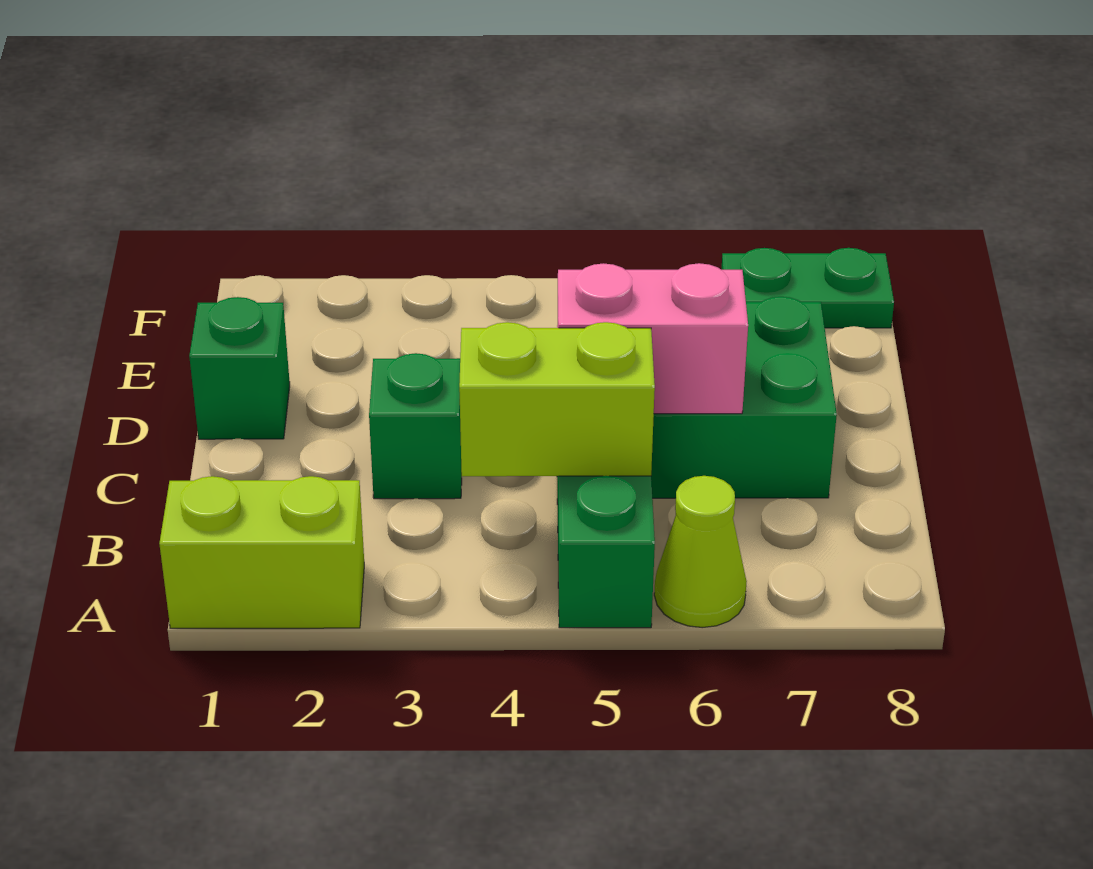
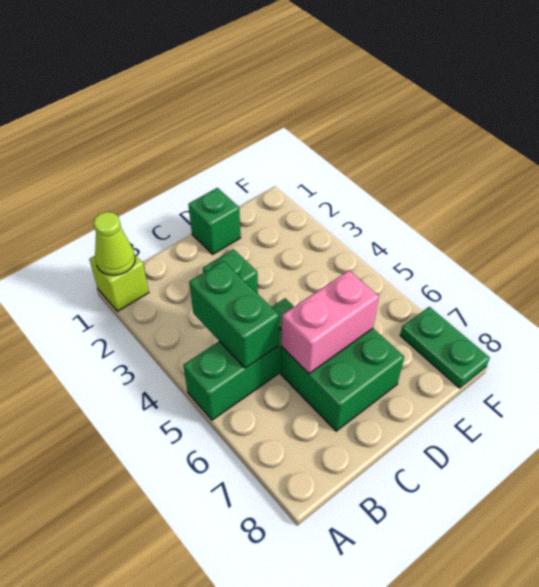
lime brick A1:A2 level 1 -> lime brick A1 level 1
lime cone A6 level 1 -> lime cone A1 level 2
lime brick B4:B5 level 2 -> green brick B4:B5 level 2
pink brick C5:C6 level 2 -> pink brick C6:D6 level 2

